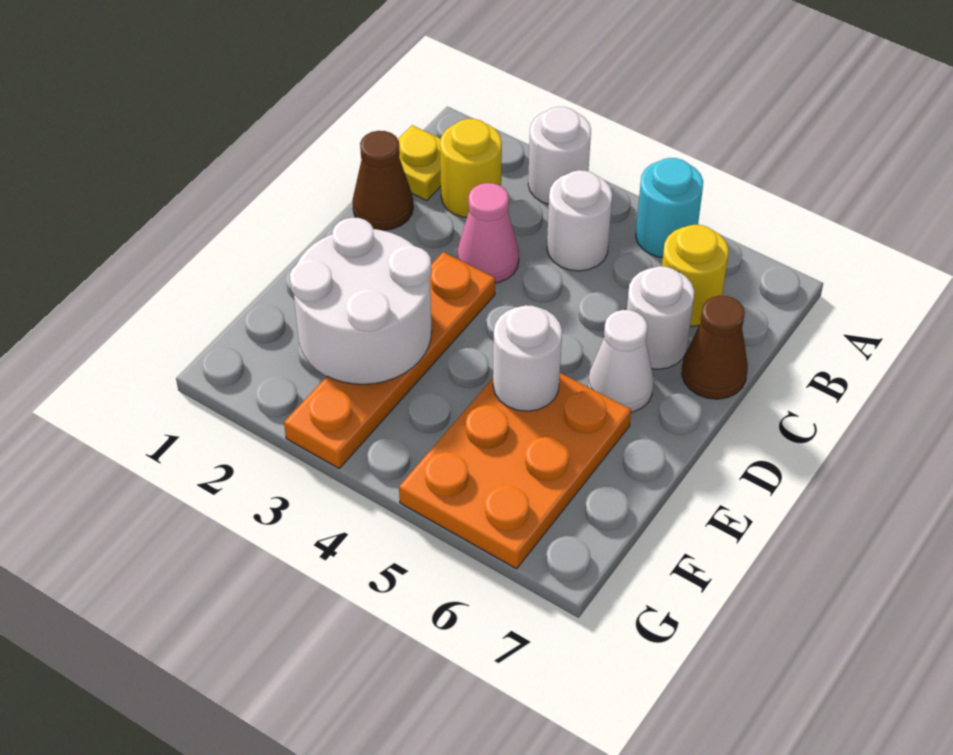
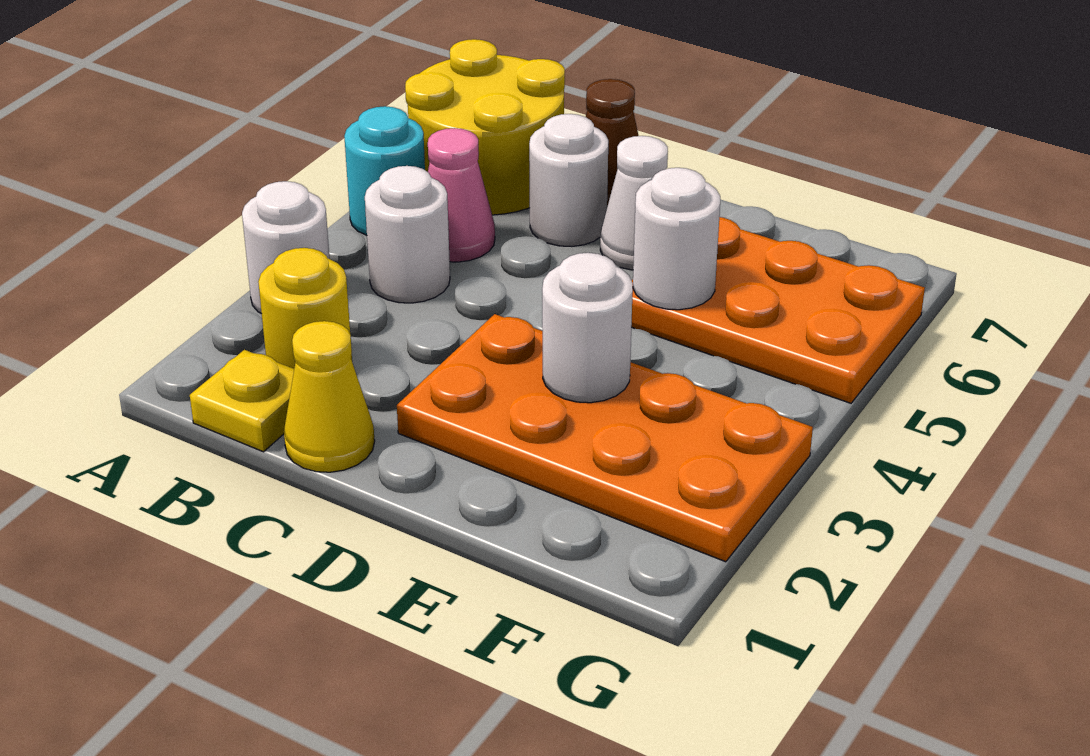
yellow round brick B6 level 1 -> yellow round brick A6:B7 level 1
brown cone C1 level 1 -> yellow cone C1 level 1
pink cone C3 level 1 -> pink cone B5 level 1
orange plate D3:G3 level 1 -> orange plate D2:G3 level 1
white round brick E2:F3 level 2 -> white round brick E3 level 2

